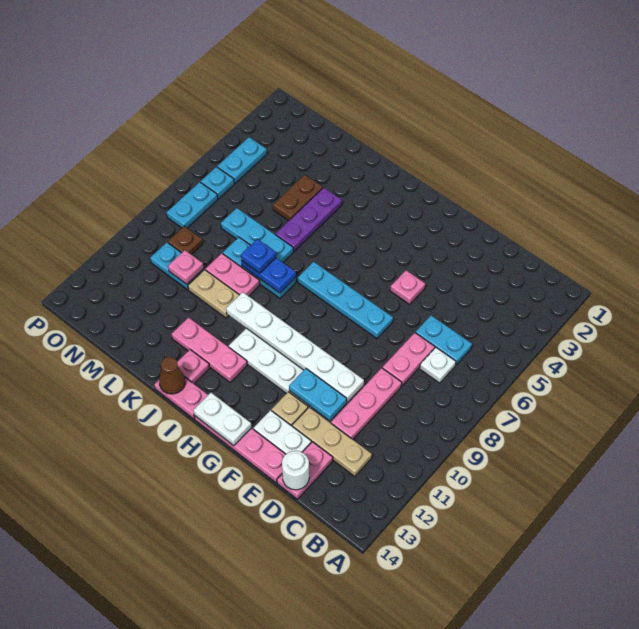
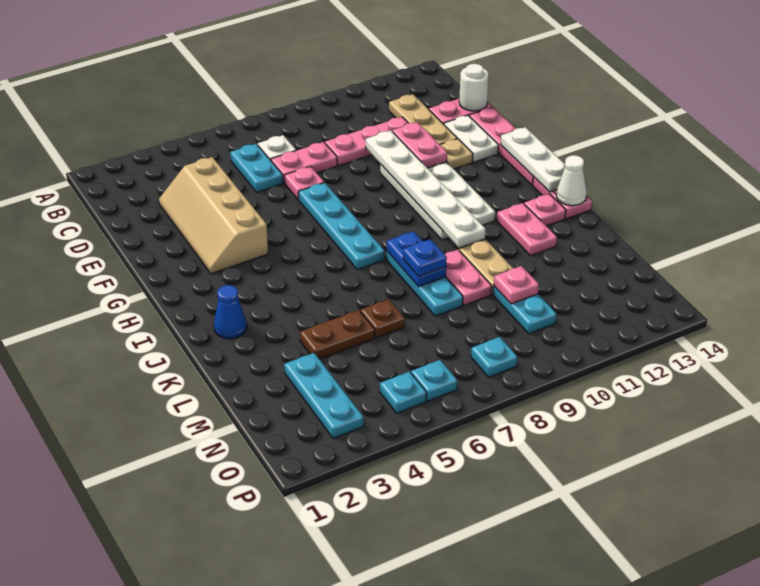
none -> tan slope D3:G4 level 1 top 4
cyan plate E11:F11 level 2 -> pink plate E11:F11 level 2
pink plate F5 level 1 -> pink plate E7 level 1
white plate G14:H14 level 2 -> white plate G14:I14 level 2
pink plate I12:K12 level 1 -> pink plate J12:K12 level 1
none -> blue cone J2 level 1
brown cone J14 level 2 -> white cone J14 level 2
purple plate K4:K6 level 1 -> none
cyan plate K7:M7 level 1 -> cyan plate M3:O3 level 1
brown plate N9 level 1 -> brown plate L6 level 1
cyan plate O4:O5 level 1 -> cyan plate O5 level 1
cyan plate O7:O8 level 1 -> cyan plate O8 level 1

